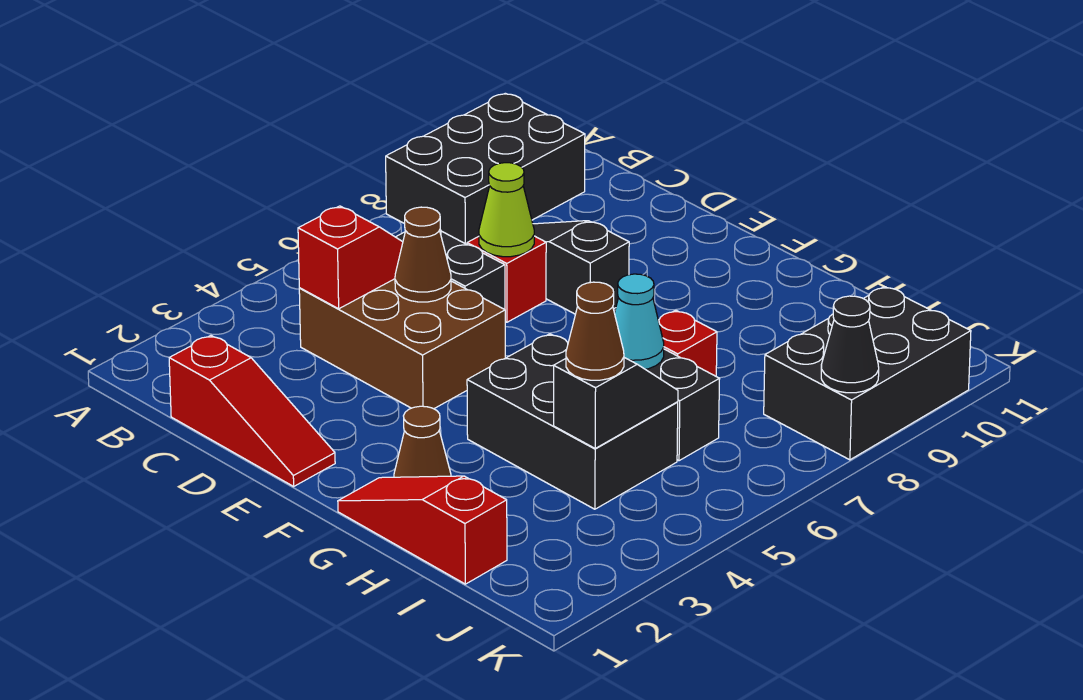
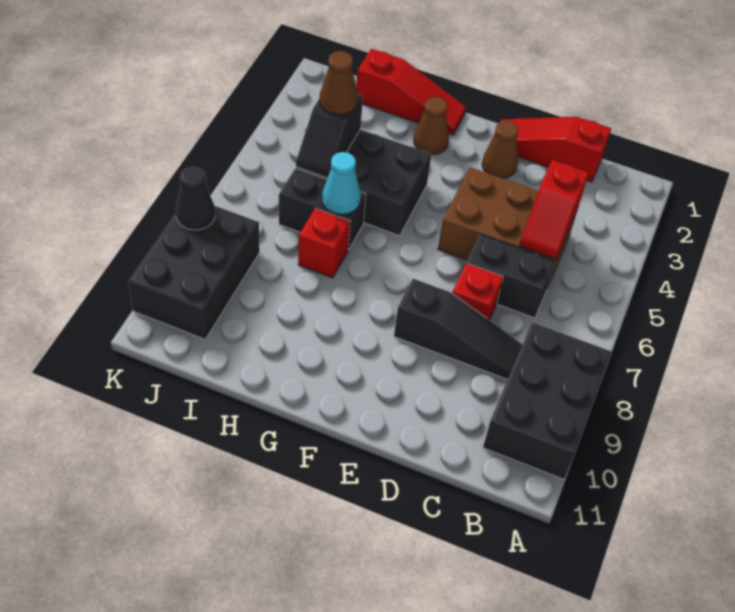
brown cone D5 level 2 -> brown cone E2 level 1
lime cone D7 level 2 -> none

